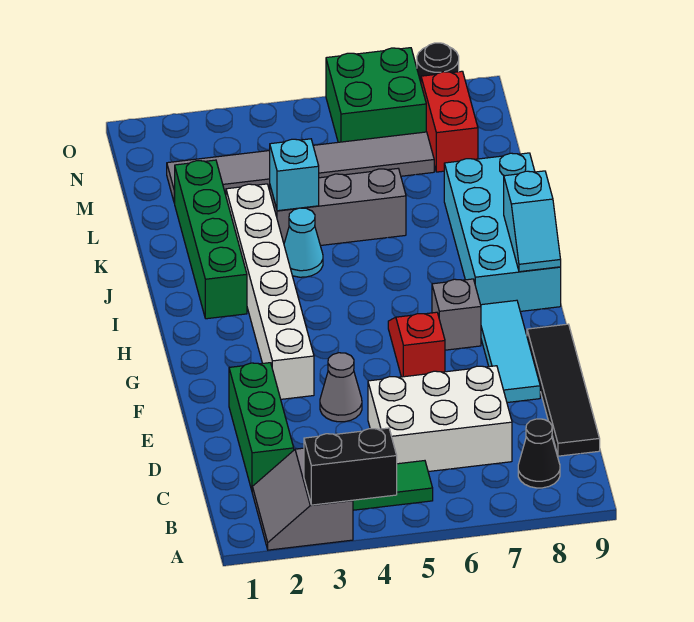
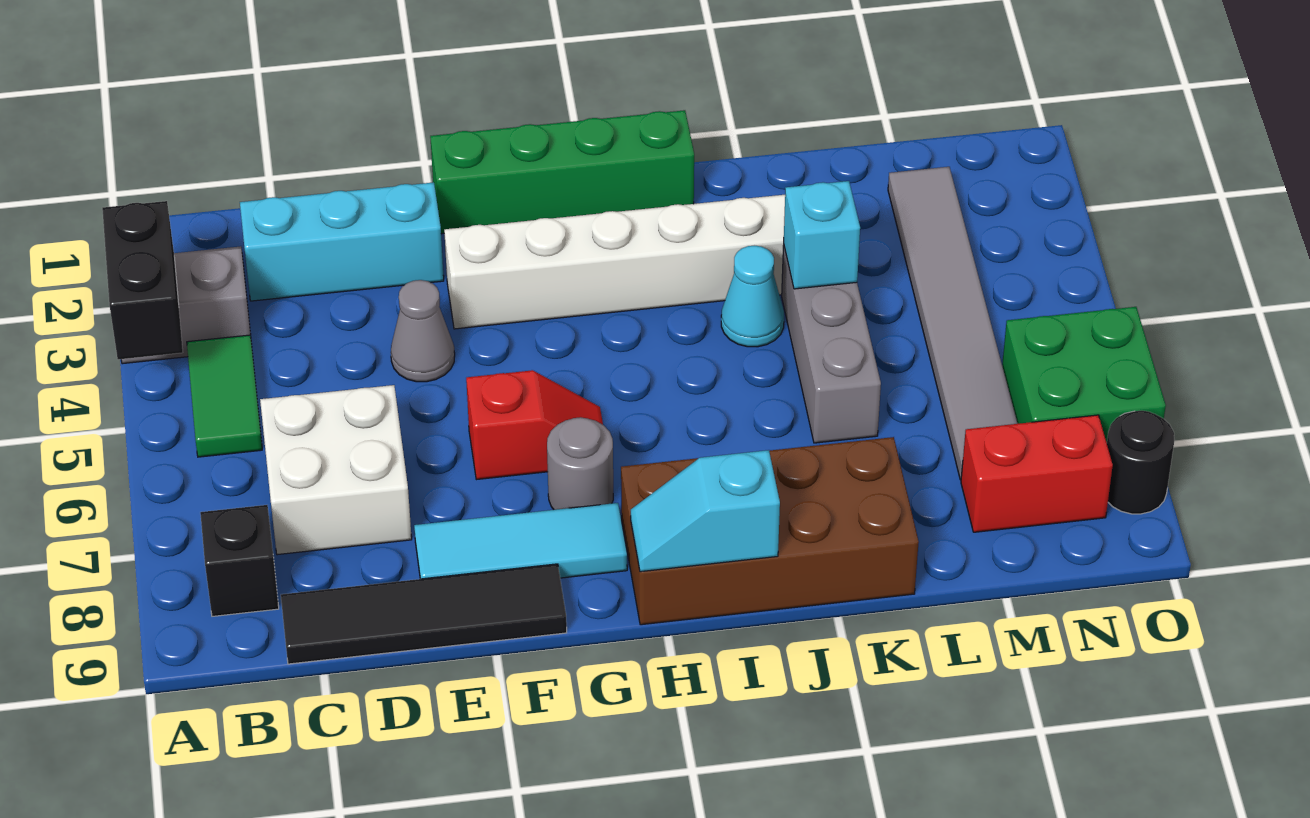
black cone B8 level 1 -> black brick B8 level 1
green brick C2:E2 level 1 -> cyan brick C2:E2 level 1
white brick C5:D7 level 1 -> white brick C6:D7 level 1
grey brick G7 level 1 -> grey round brick G7 level 1
cyan brick H8:K9 level 1 -> brown brick H8:K9 level 1
green brick I2:L2 level 1 -> green brick F1:I1 level 1

